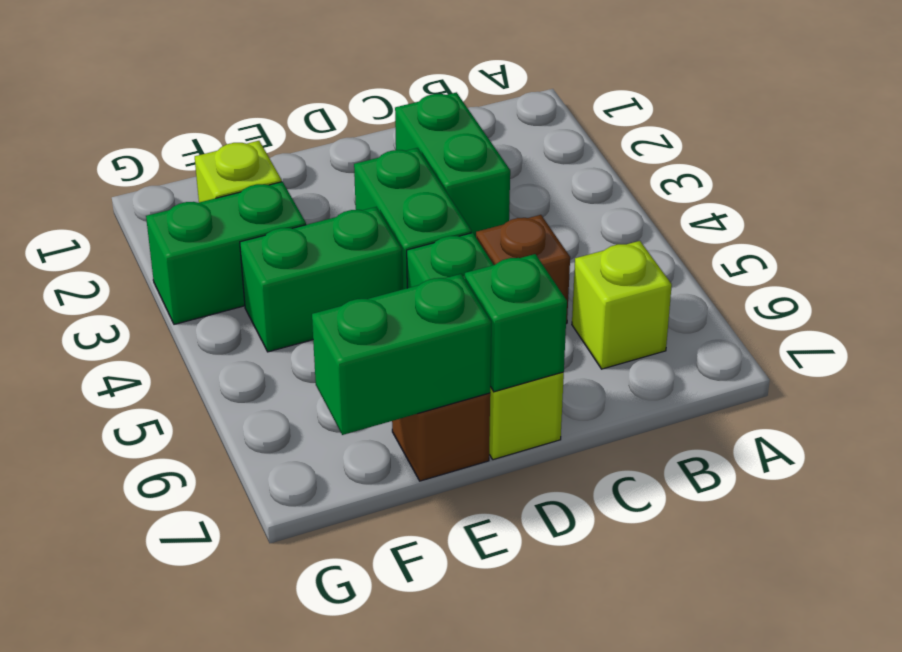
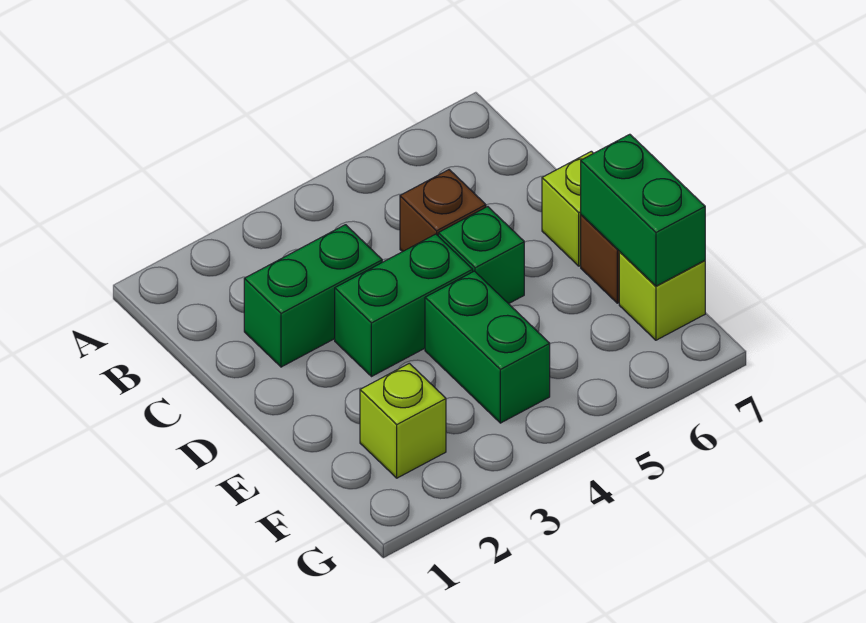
lime brick B6 level 1 -> lime brick F7 level 1
green brick D7 level 2 -> none
green brick F3:G3 level 1 -> none

